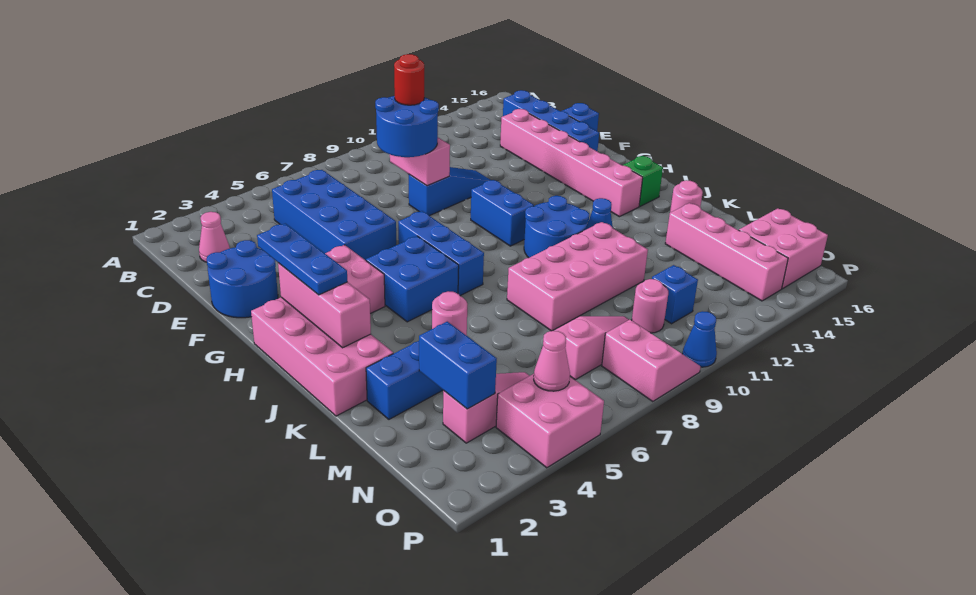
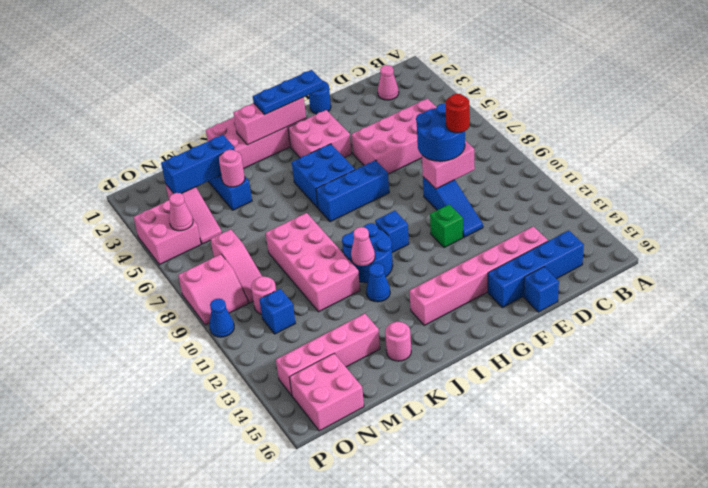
blue brick C5:F6 level 1 -> pink brick C5:F6 level 1
blue round brick E1:F2 level 1 -> blue round brick F1 level 1
blue brick G10:H10 level 1 -> blue brick H10 level 1
green brick I15 level 1 -> green brick F11 level 1
none -> pink cone J11 level 2
blue brick M3:N3 level 2 -> blue brick L3:N3 level 2

